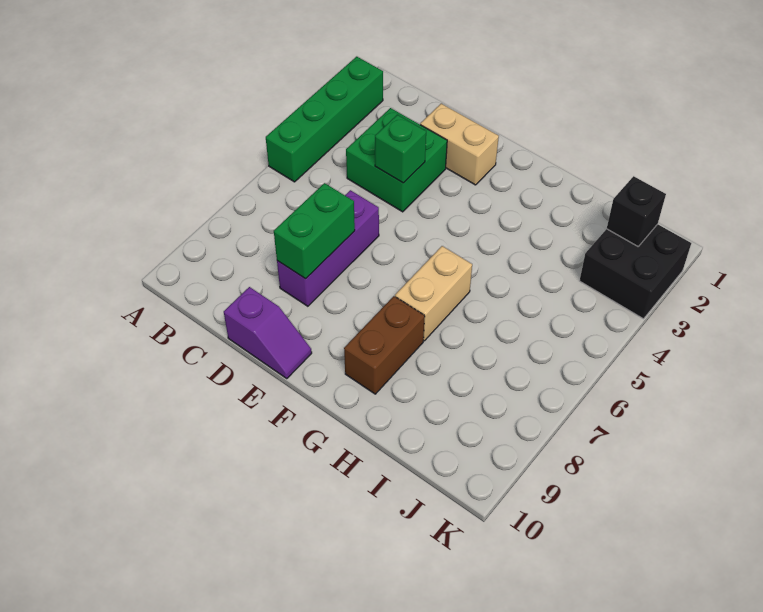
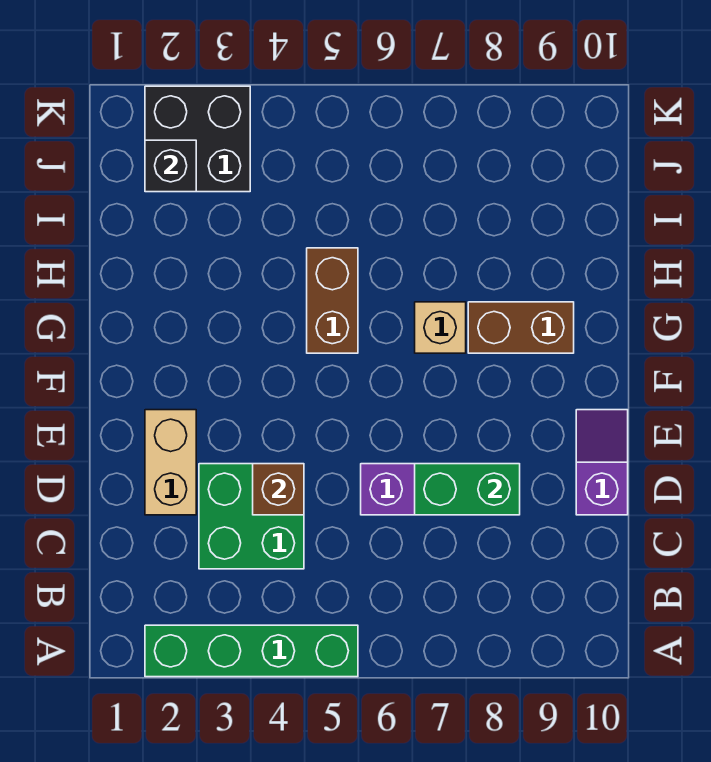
green brick D4 level 2 -> brown brick D4 level 2
none -> brown brick G5:H5 level 1
tan brick G6:G7 level 1 -> tan brick G7 level 1

